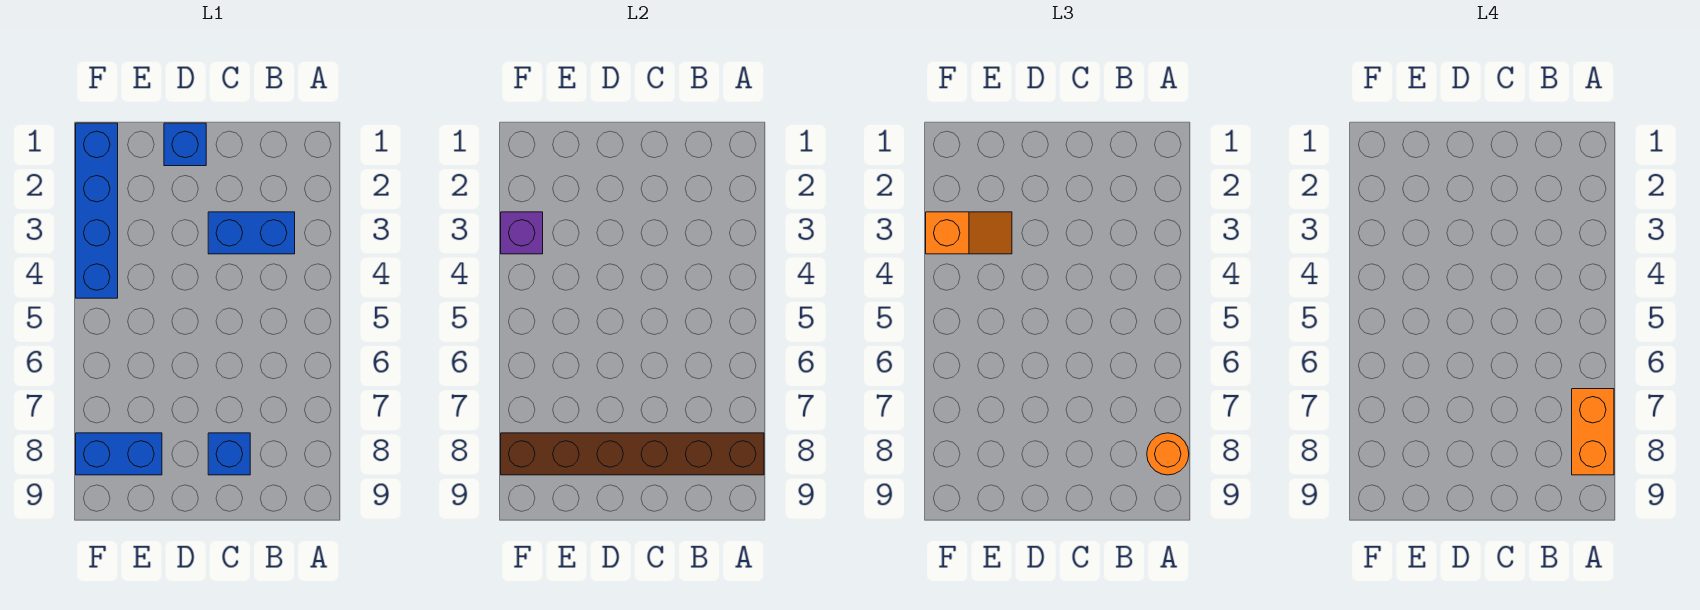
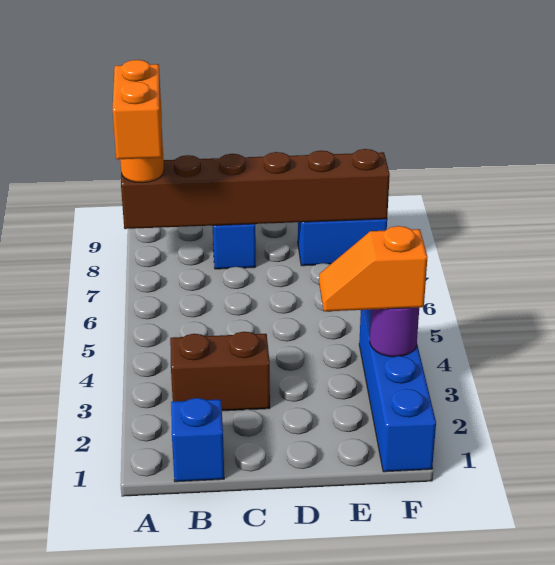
blue brick B3:C3 level 1 -> brown brick B3:C3 level 1
blue brick D1 level 1 -> blue brick B1 level 1
purple brick F3 level 2 -> purple round brick F3 level 2

